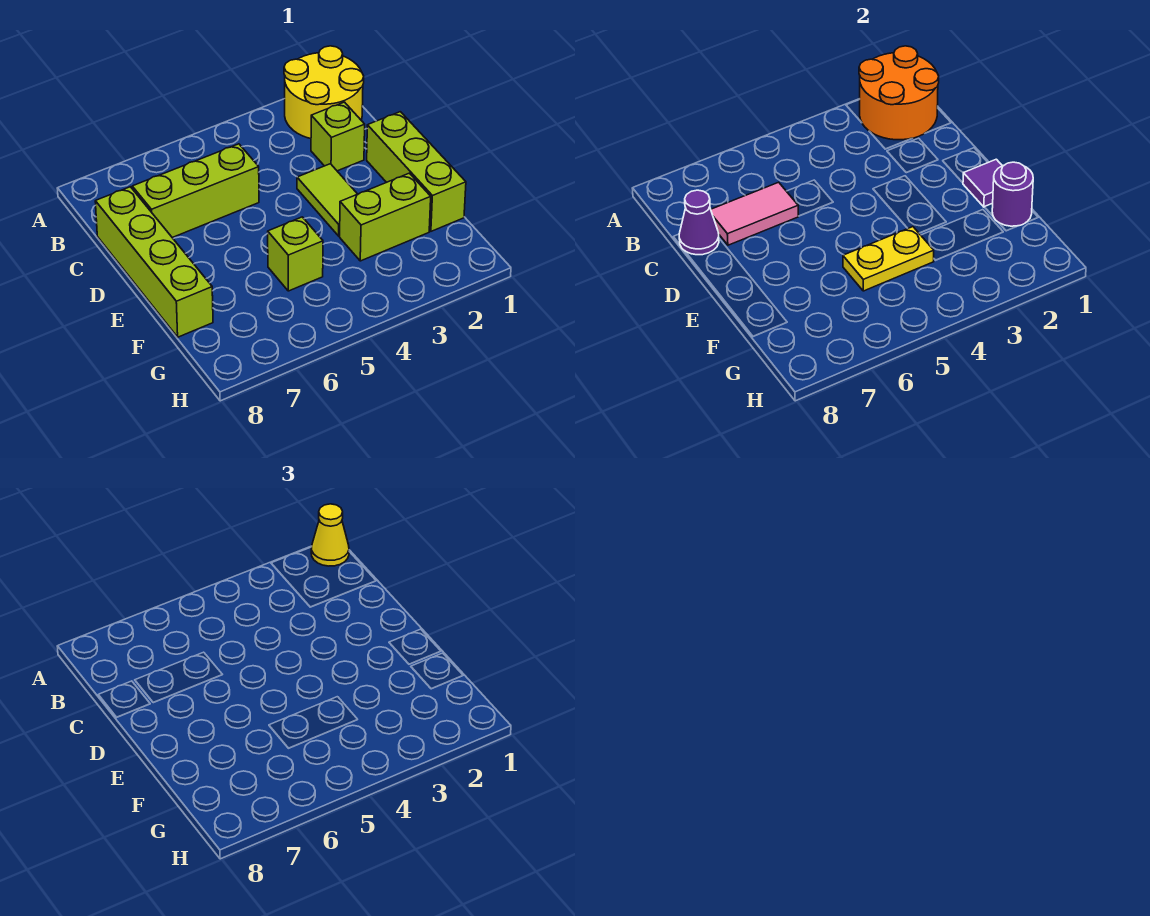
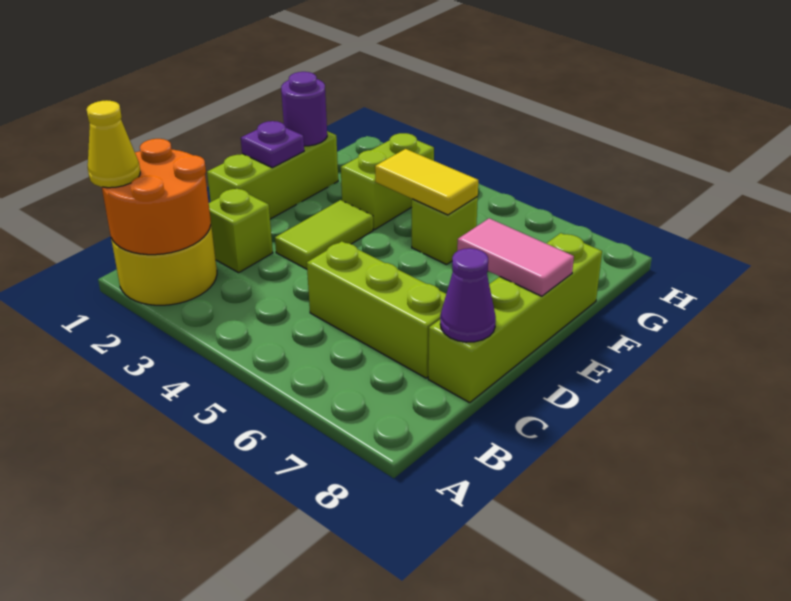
pink tile C6:C7 level 2 -> pink tile E7:E8 level 2
purple tile E1 level 2 -> purple plate E1 level 2
lime brick F2:F3 level 1 -> lime brick F3:G3 level 1
yellow plate F4:F5 level 2 -> yellow tile F4:F5 level 2

